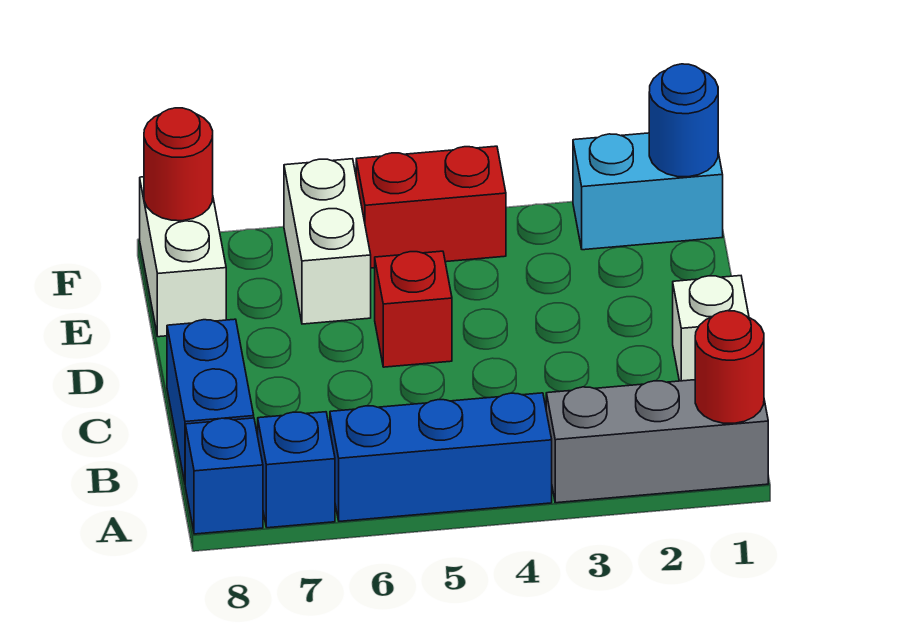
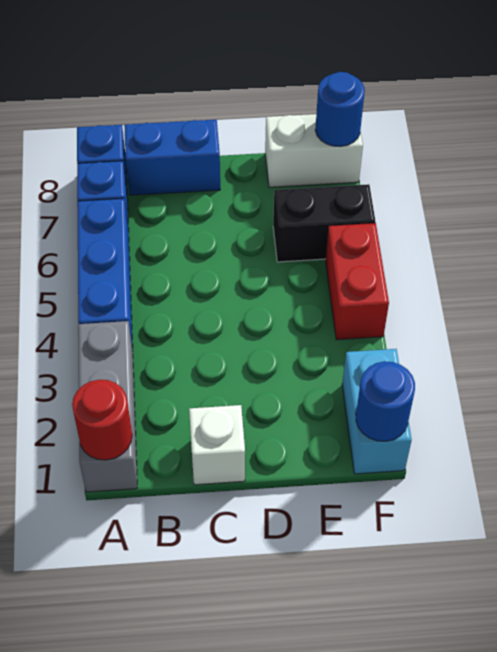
red brick D5 level 1 -> none
white brick E6:F6 level 1 -> black brick E6:F6 level 1
red round brick F8 level 2 -> blue round brick F8 level 2

